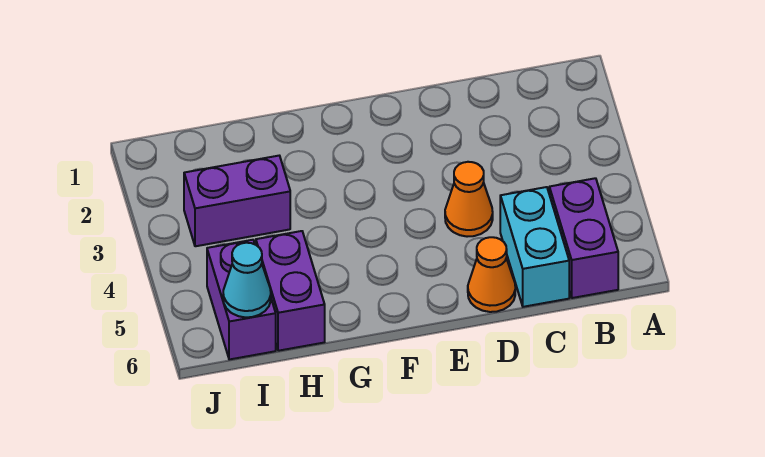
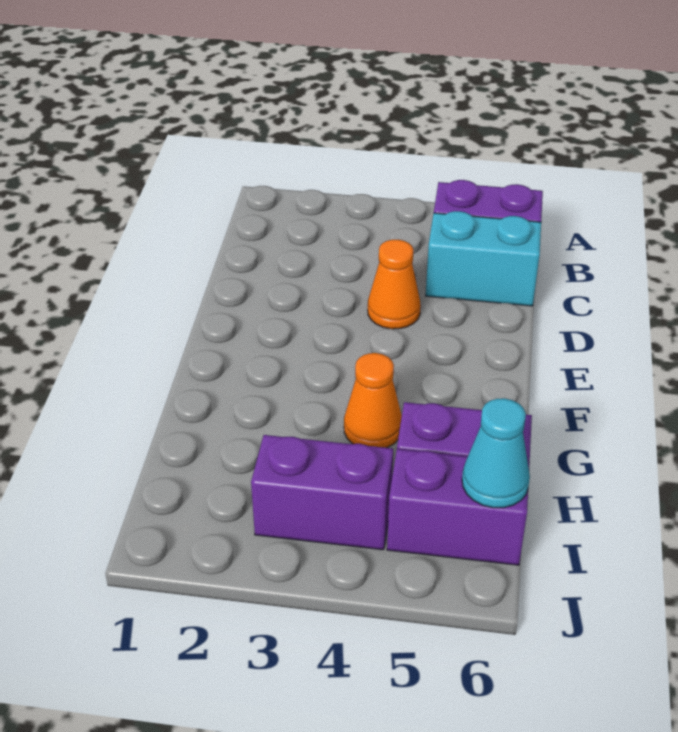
orange cone D6 level 1 -> orange cone G4 level 1
purple brick H3:I3 level 1 -> purple brick I3:I4 level 1

